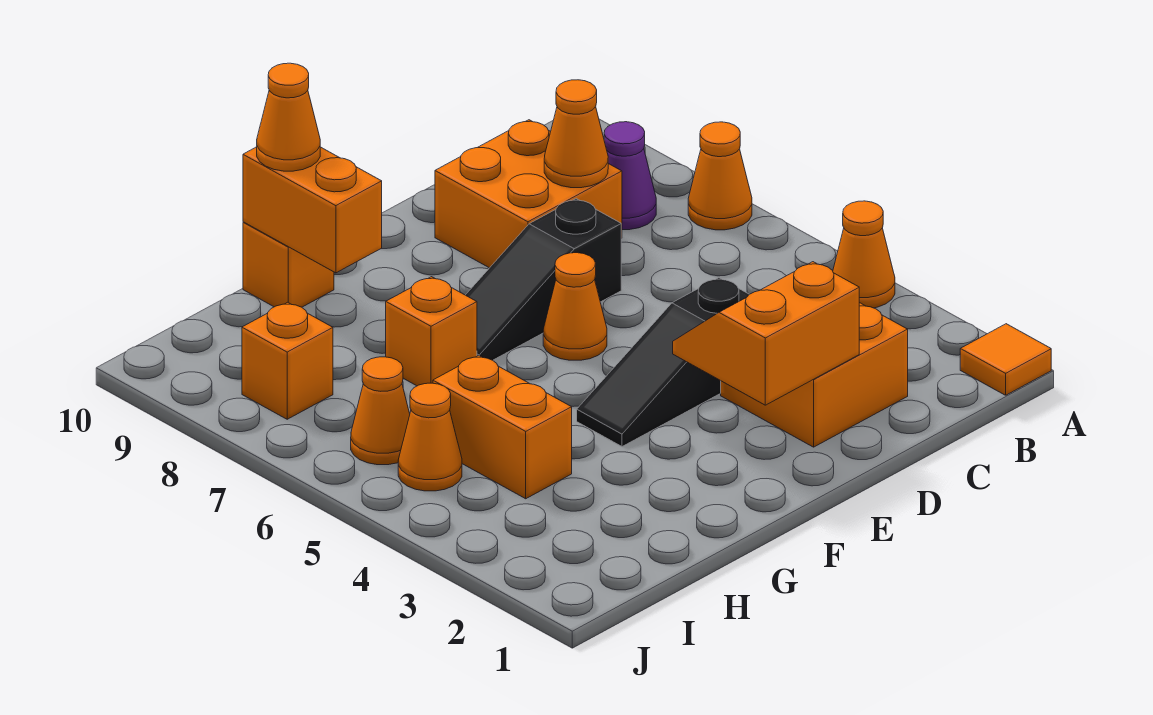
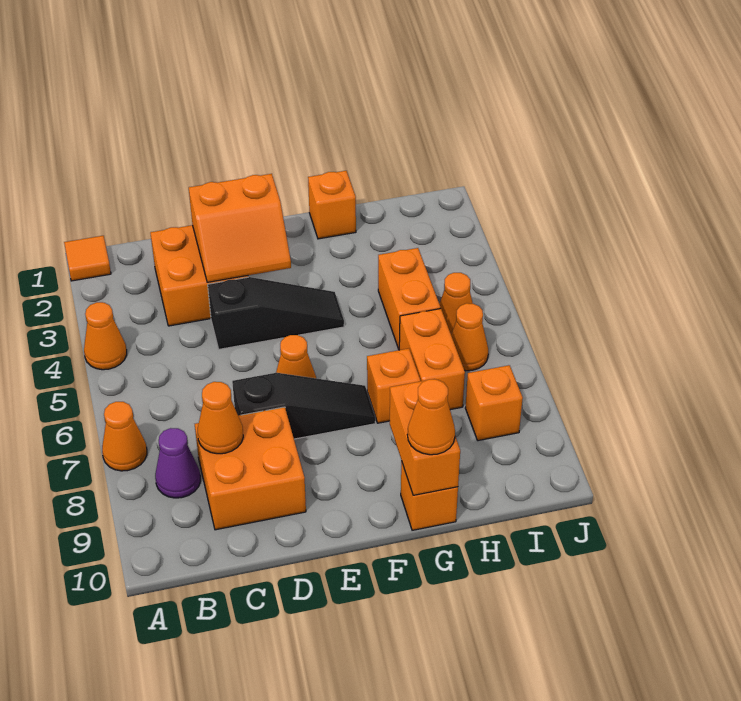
none -> orange brick G1 level 1
none -> orange brick H6:H7 level 1

